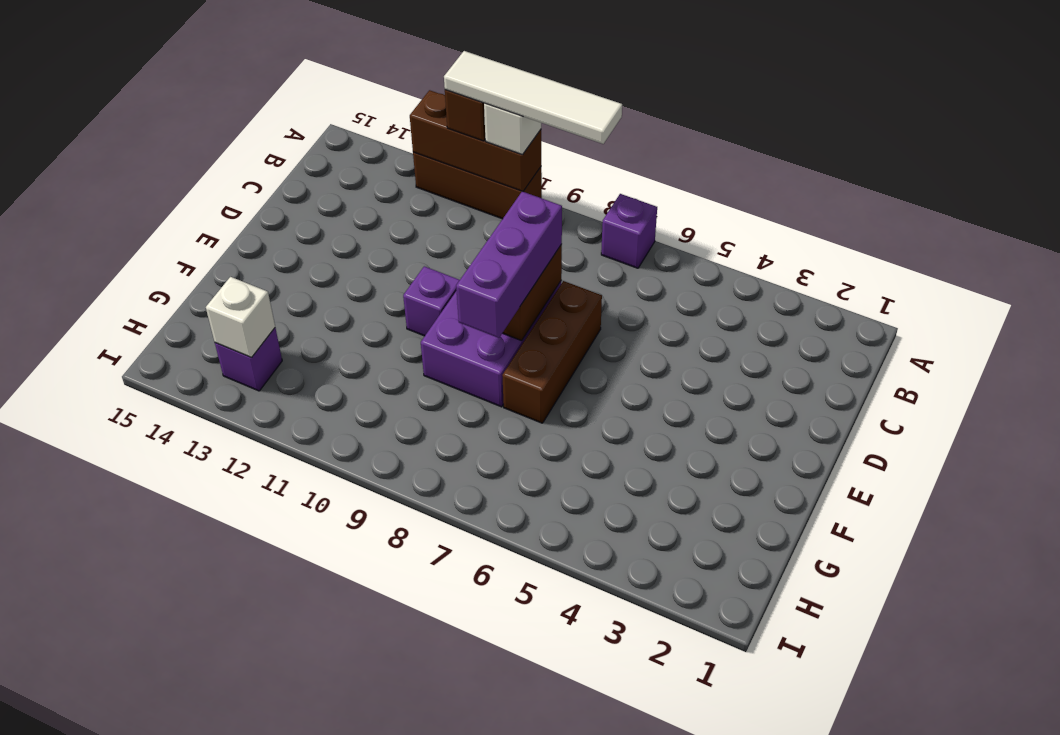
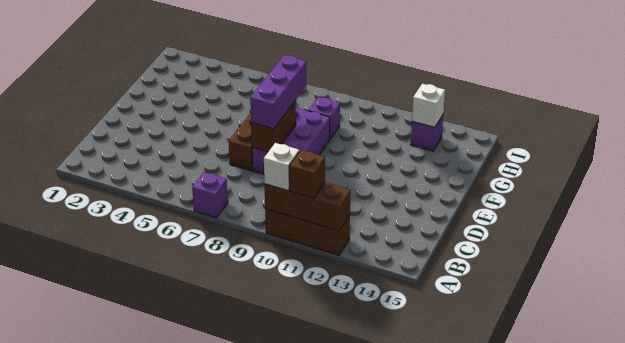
white tile A8:A11 level 4 -> none
purple brick E10 level 1 -> purple brick G9 level 1

